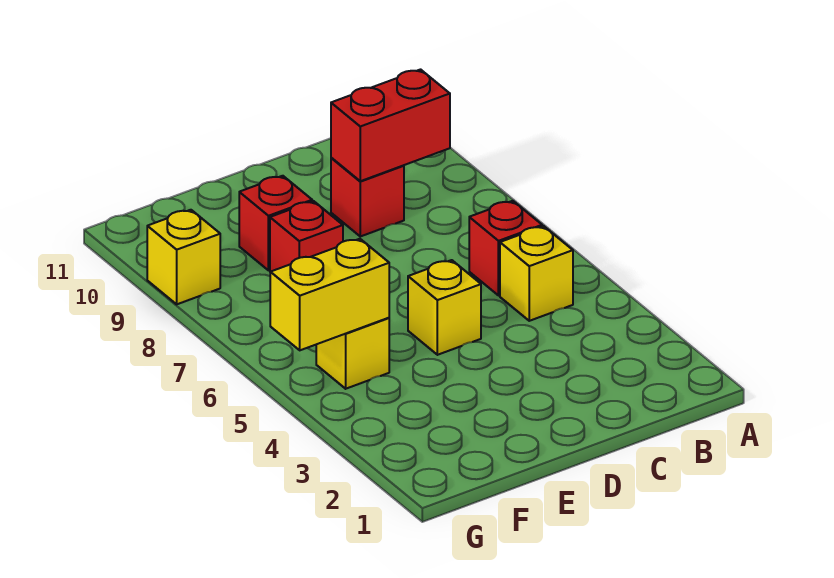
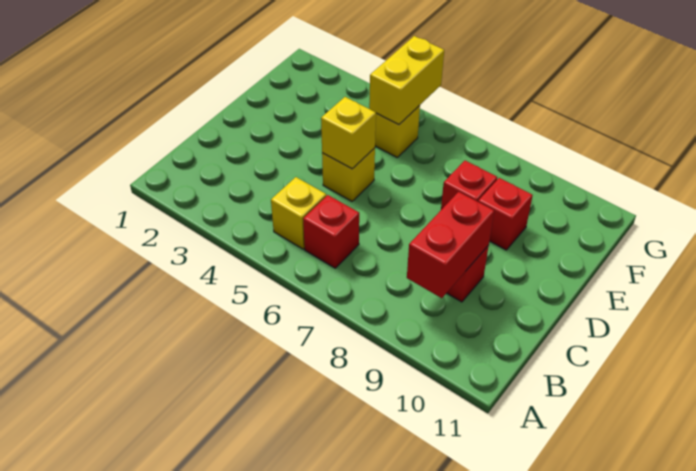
yellow brick G9 level 1 -> yellow brick D5 level 2

